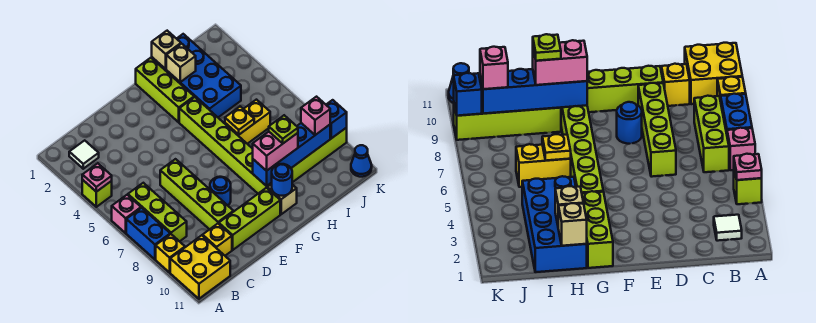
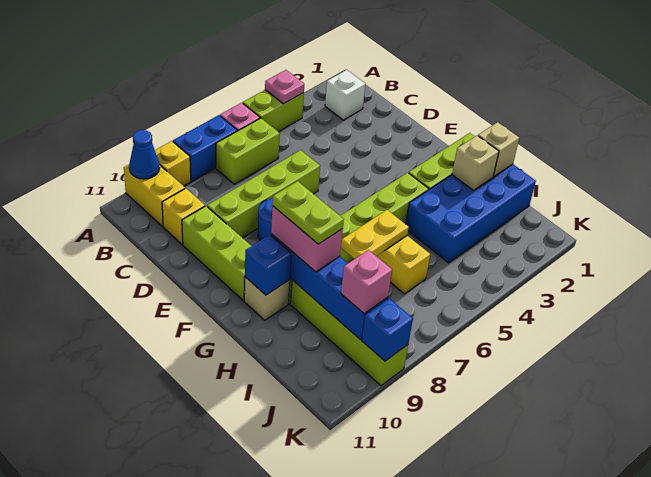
lime brick A4 level 1 -> lime brick A4:A5 level 1
yellow brick A10:B11 level 1 -> yellow brick A10:B10 level 1
white tile B2 level 1 -> white brick B2 level 1
lime brick B6:B8 level 1 -> lime brick B6:B7 level 1
blue round brick G10 level 2 -> blue brick G10 level 2
yellow plate H6 level 2 -> yellow plate H6:H7 level 2
lime plate H9 level 4 -> lime plate G9:H9 level 4
blue cone K11 level 1 -> blue cone A10 level 2

